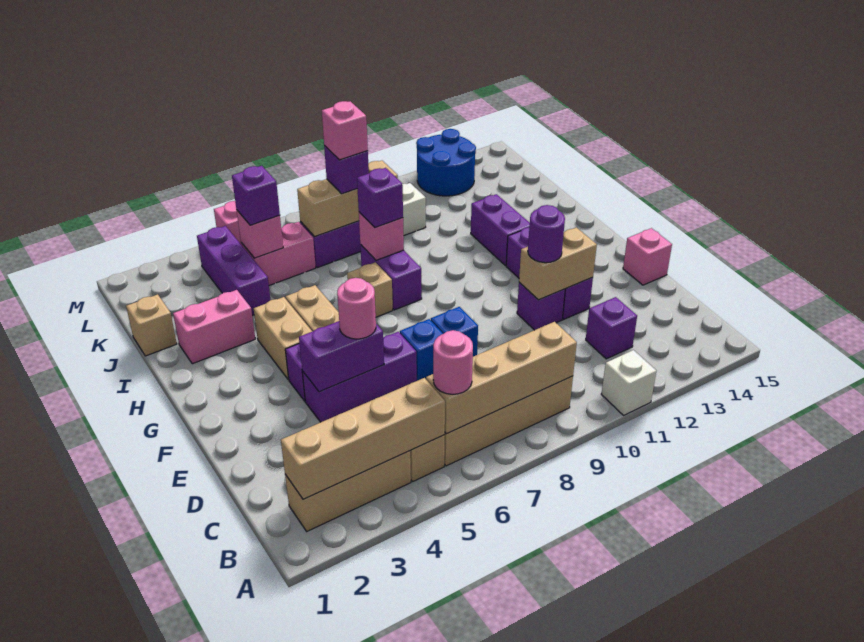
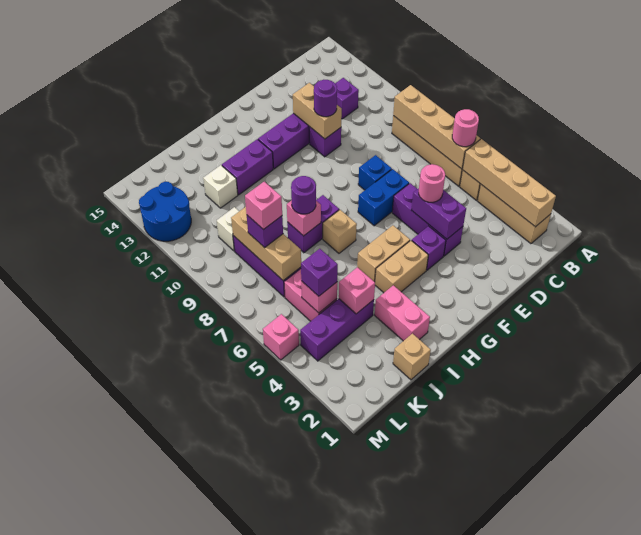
white brick A11 level 1 -> white brick J12 level 1
blue brick E7 level 1 -> blue brick E7:F7 level 1
pink brick E15 level 1 -> pink brick J4 level 2
purple brick I8 level 3 -> purple round brick I8 level 3

